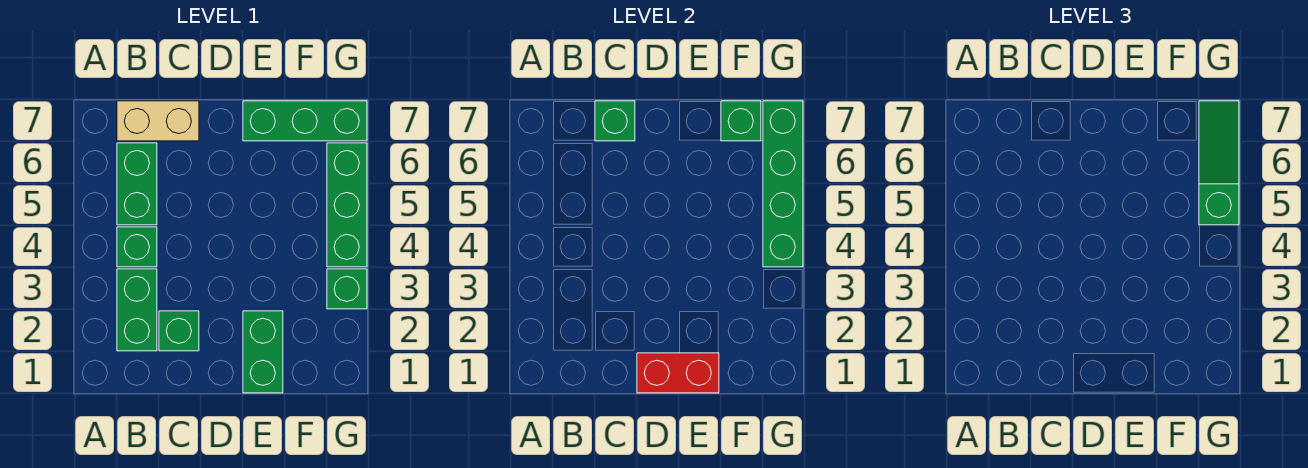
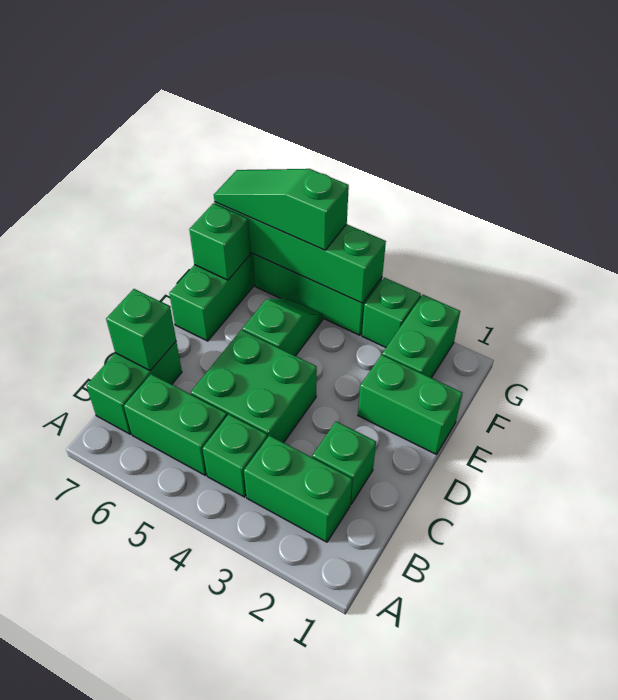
tan brick B7:C7 level 1 -> green brick B7:C7 level 1
none -> green brick C4:D5 level 1
red brick D1:E1 level 2 -> none
none -> green slope E5:F5 level 1 top E
none -> green brick F2:G2 level 1

